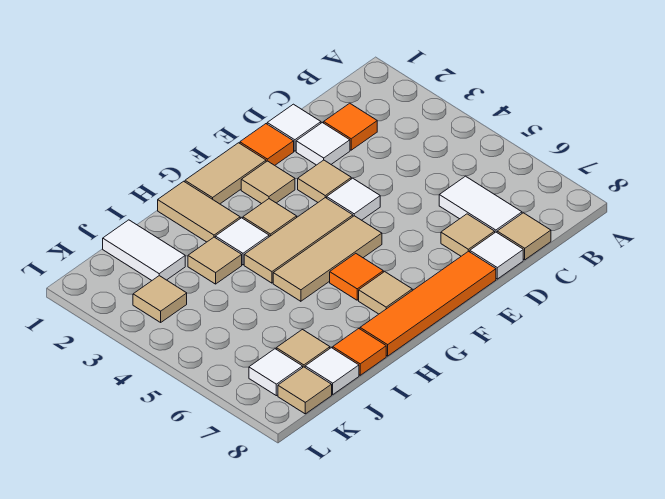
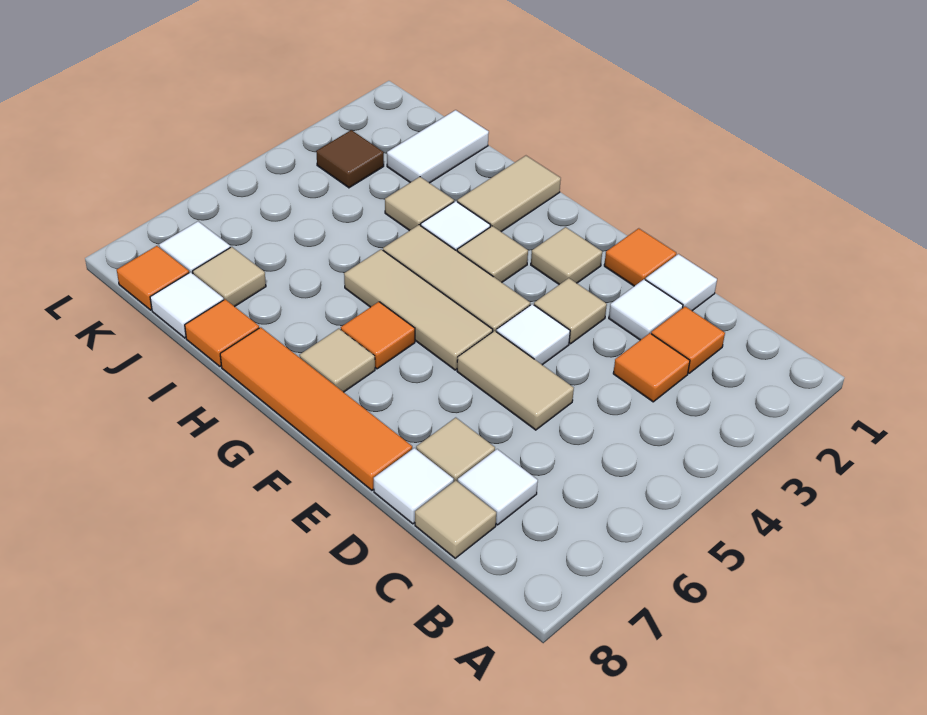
none -> orange tile C3 level 1
white tile C6:C7 level 1 -> white tile C7 level 1
tan tile F1:G1 level 1 -> tan tile D5:E5 level 1
tan tile K3 level 1 -> brown tile K3 level 1
tan tile K8 level 1 -> orange tile K8 level 1

